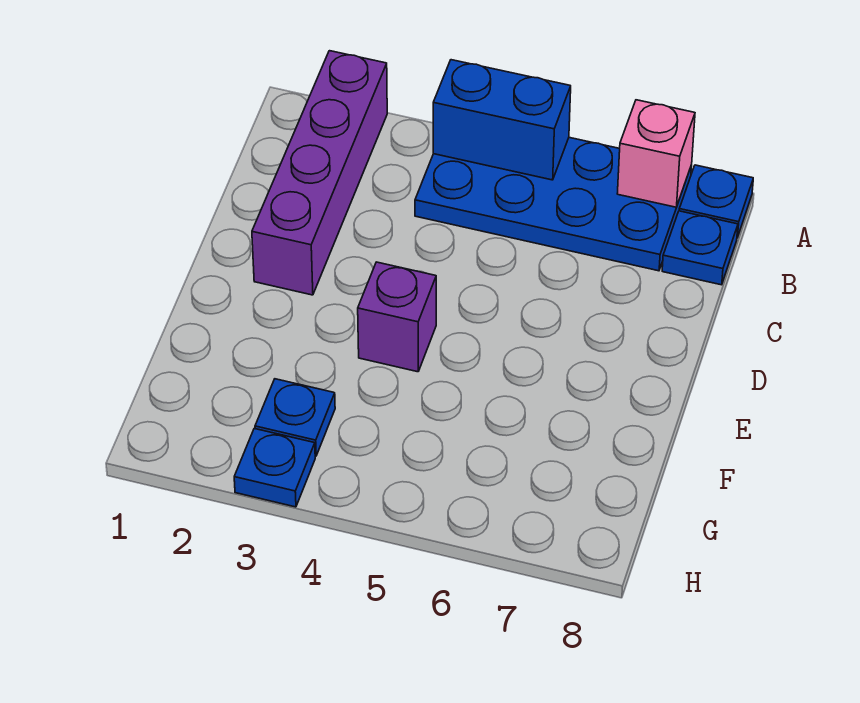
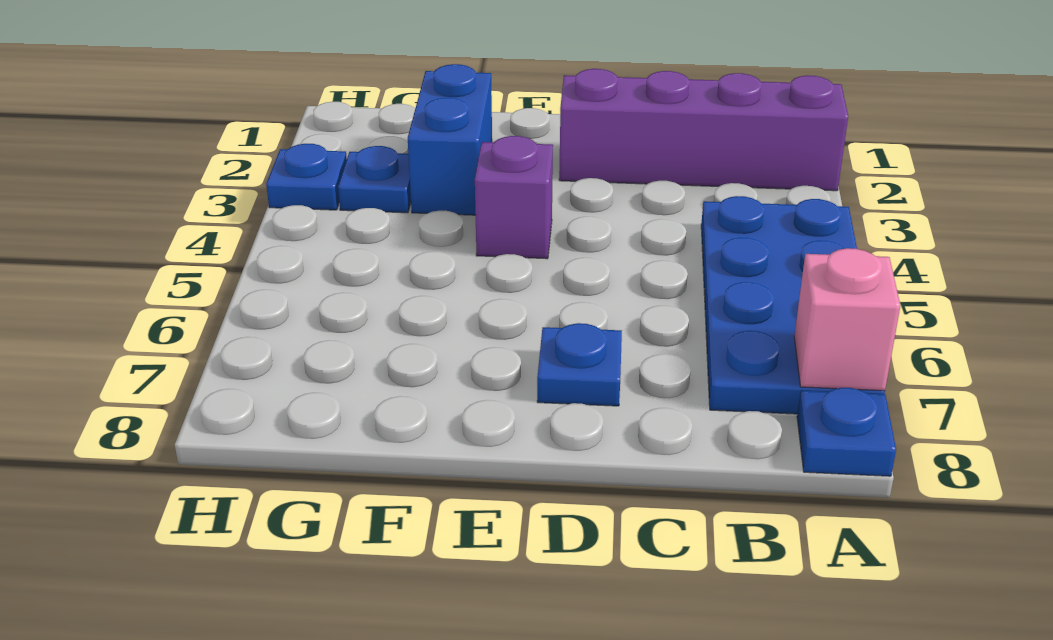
blue brick A4:A5 level 2 -> blue brick F2:F3 level 1
blue plate B8 level 1 -> blue plate D7 level 1

